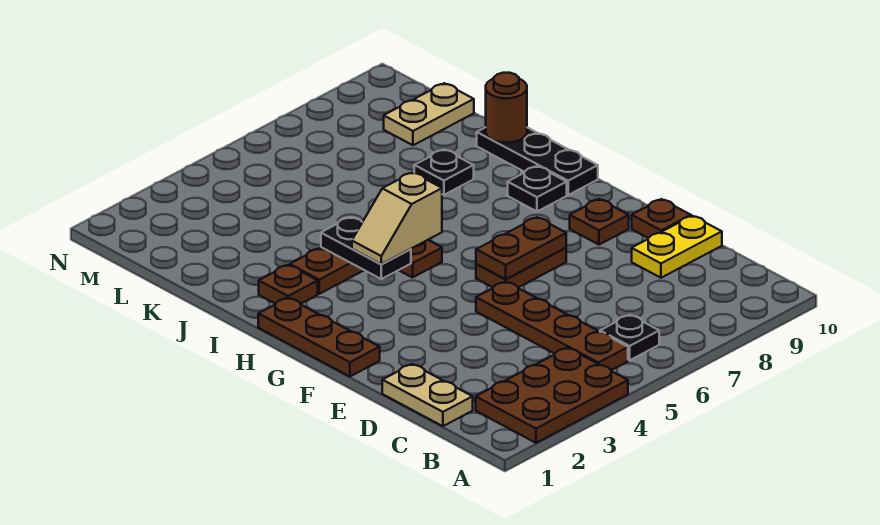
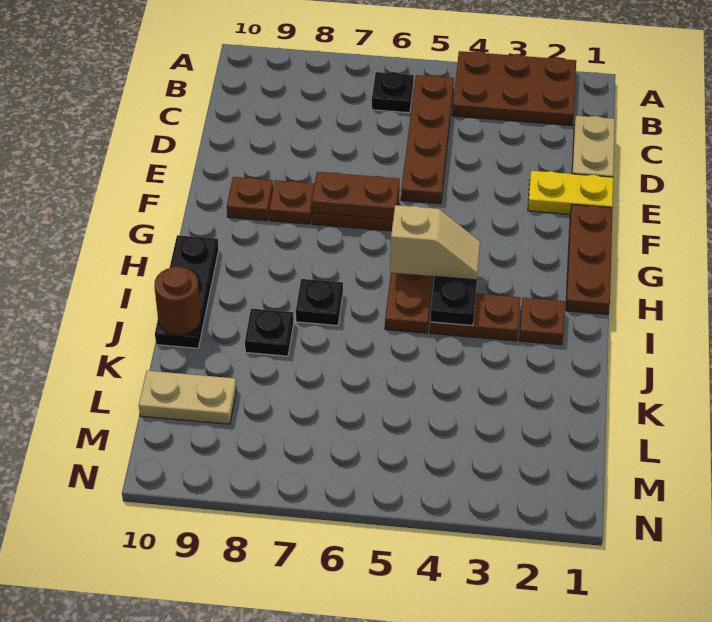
yellow plate D9:D10 level 1 -> yellow plate E1:E2 level 1
brown plate E10 level 1 -> brown plate F8 level 1
black plate H9 level 1 -> black plate I7 level 1

